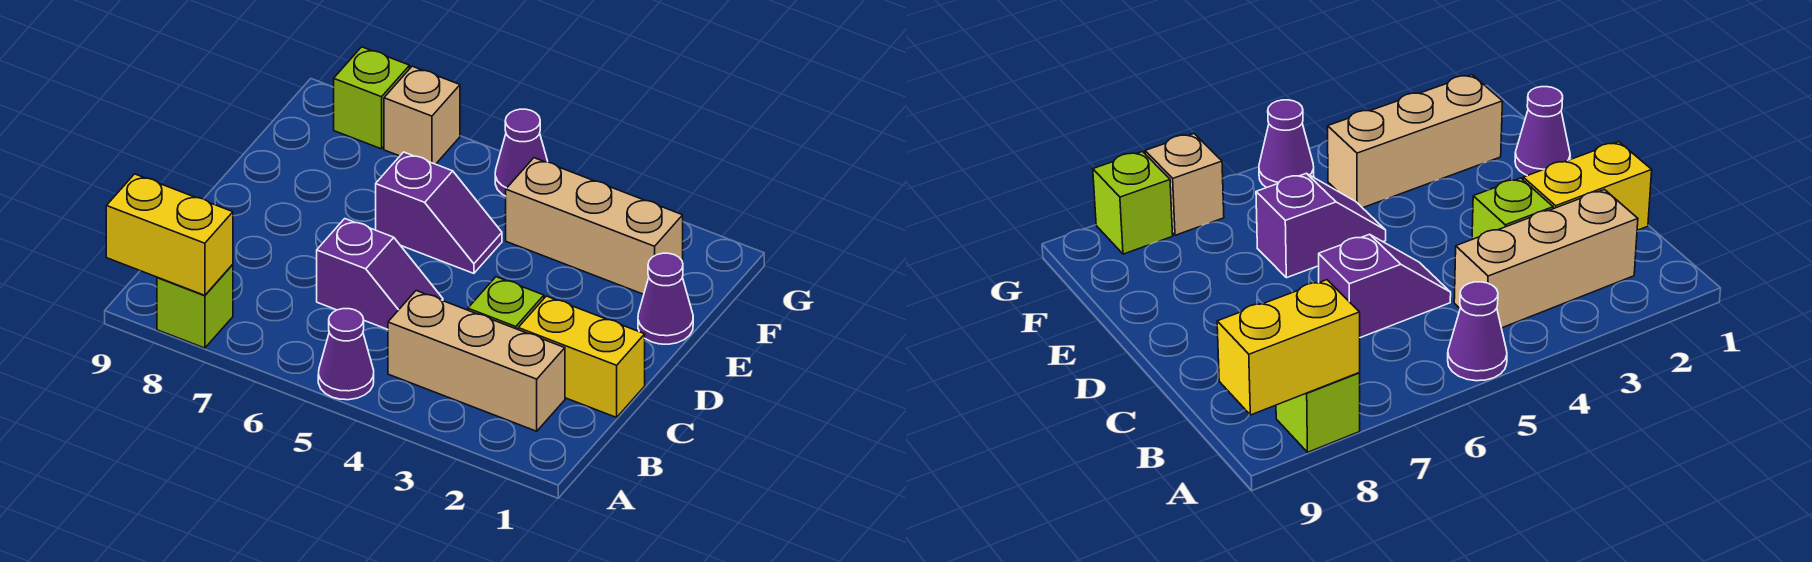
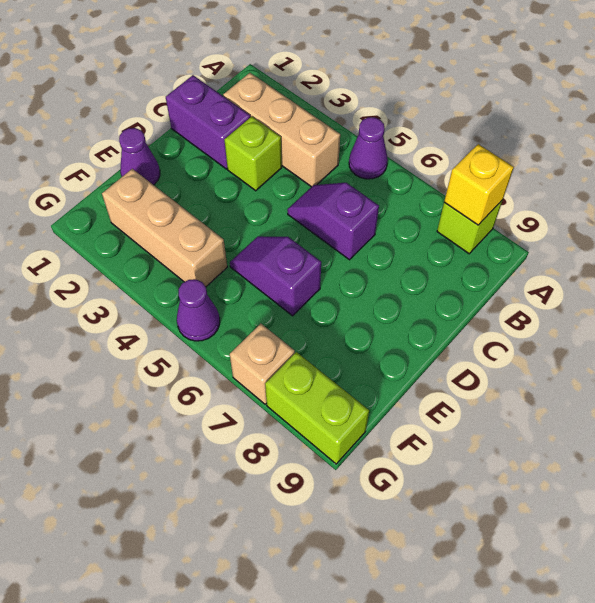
yellow brick A8:A9 level 2 -> yellow brick A8 level 2
yellow brick C1:C2 level 1 -> purple brick C1:C2 level 1
lime brick G8 level 1 -> lime brick G8:G9 level 1

